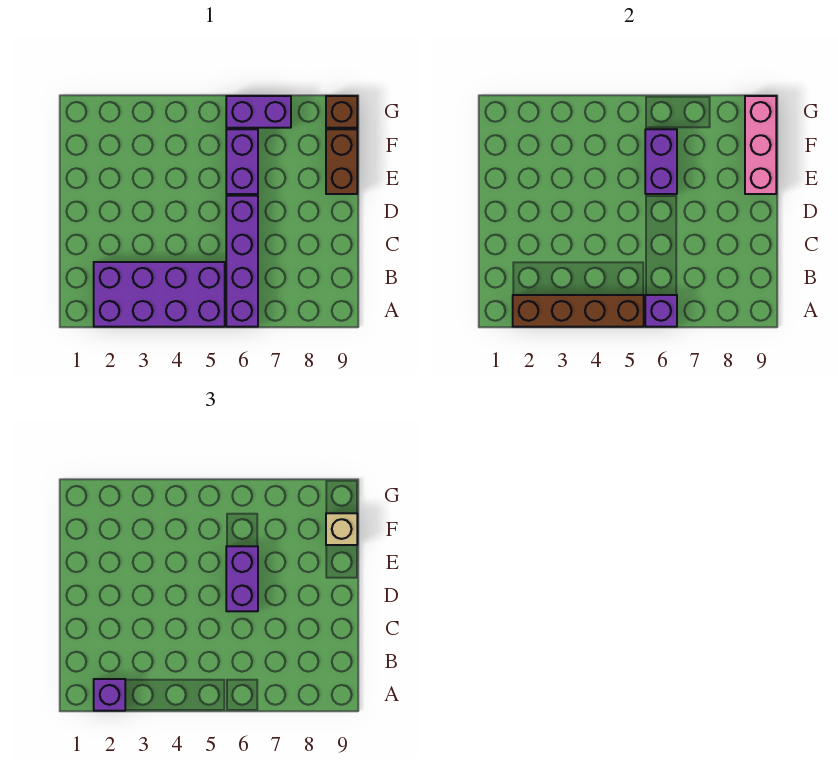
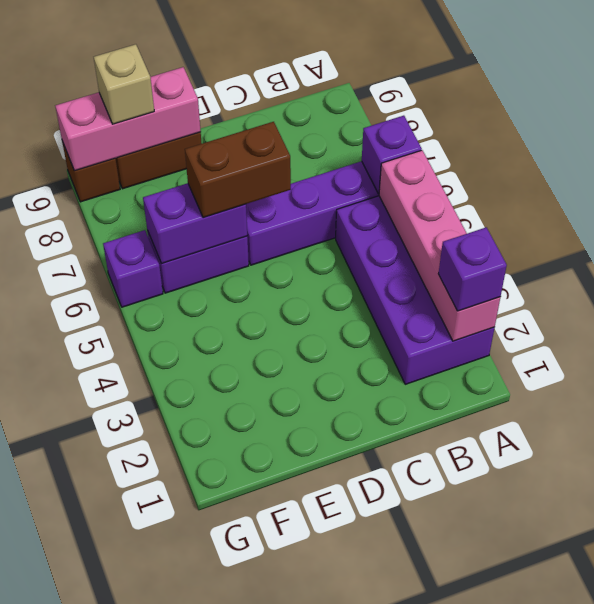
brown brick A2:A5 level 2 -> pink brick A2:A5 level 2
purple brick D6:E6 level 3 -> brown brick D6:E6 level 3
purple brick G6:G7 level 1 -> purple brick G6 level 1

